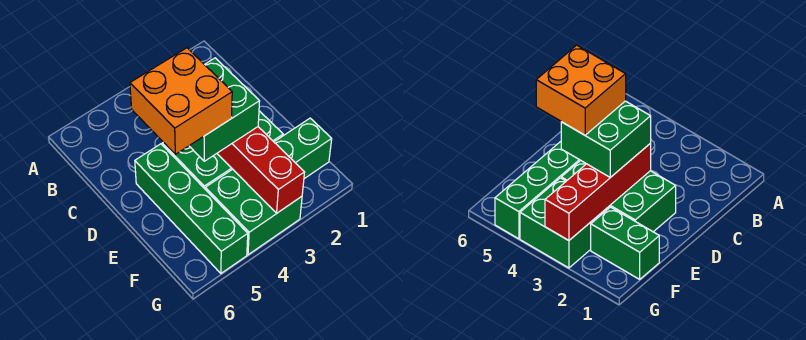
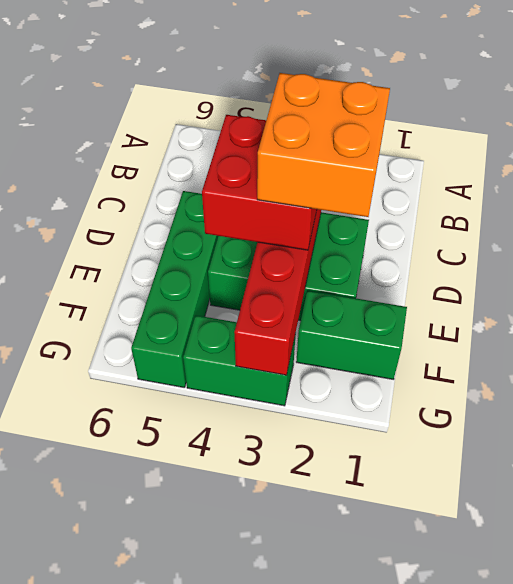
green brick D3:E4 level 3 -> red brick D3:E4 level 3
orange brick D4:E5 level 4 -> orange brick D2:E3 level 4
green brick F3:G4 level 1 -> green brick G3:G4 level 1

